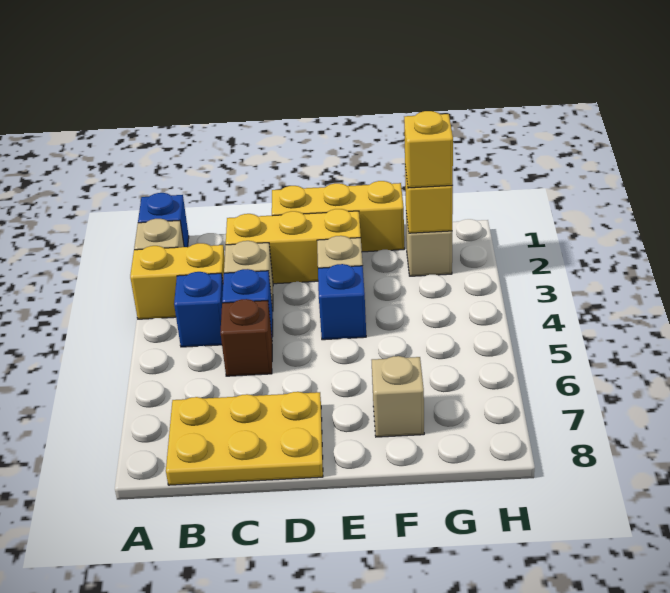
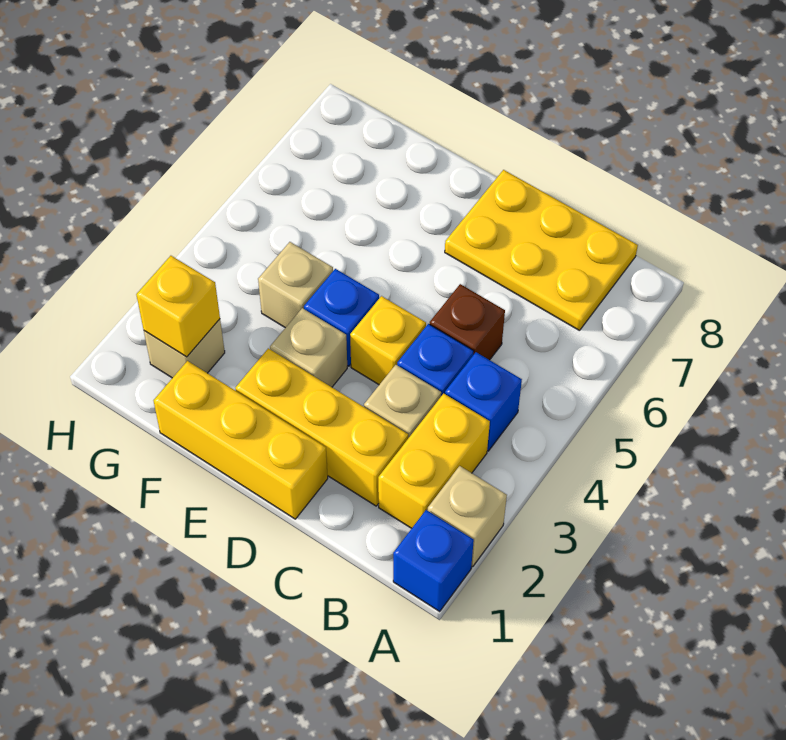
yellow brick A3:B3 level 1 -> yellow brick B2:B3 level 1
tan brick F7 level 1 -> tan brick F4 level 1
yellow brick G2 level 3 -> yellow brick D4 level 1

